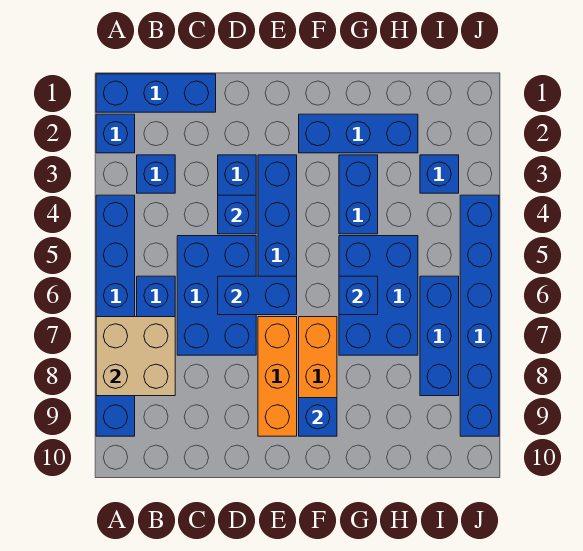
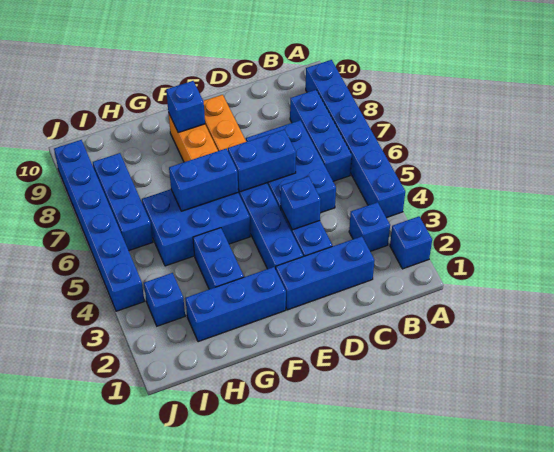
blue brick A1:C1 level 1 -> blue brick C2:E2 level 1
tan brick A7:B8 level 2 -> none
blue brick G5:H7 level 1 -> blue brick F5:H6 level 1
blue brick G6 level 2 -> blue brick F6:G6 level 2

